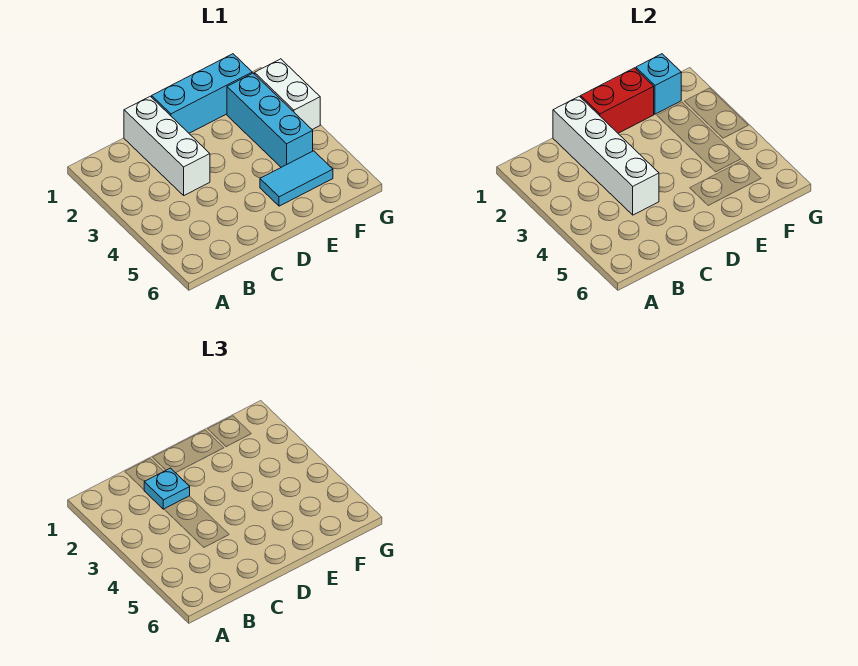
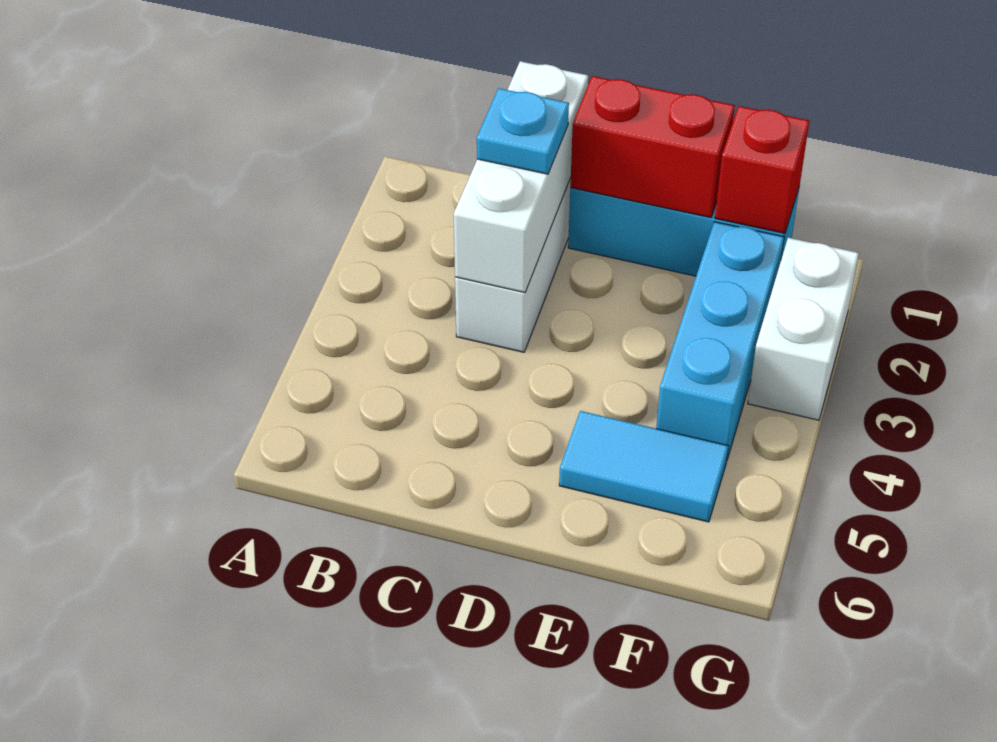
white brick C1:C4 level 2 -> white brick C1:C3 level 2
cyan brick F1 level 2 -> red brick F1 level 2

